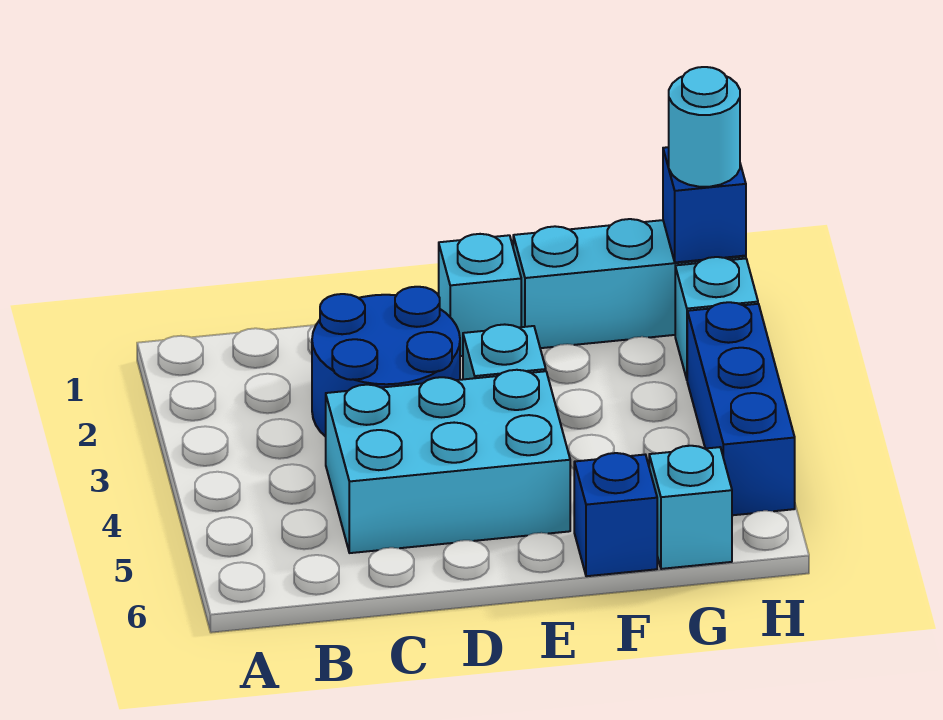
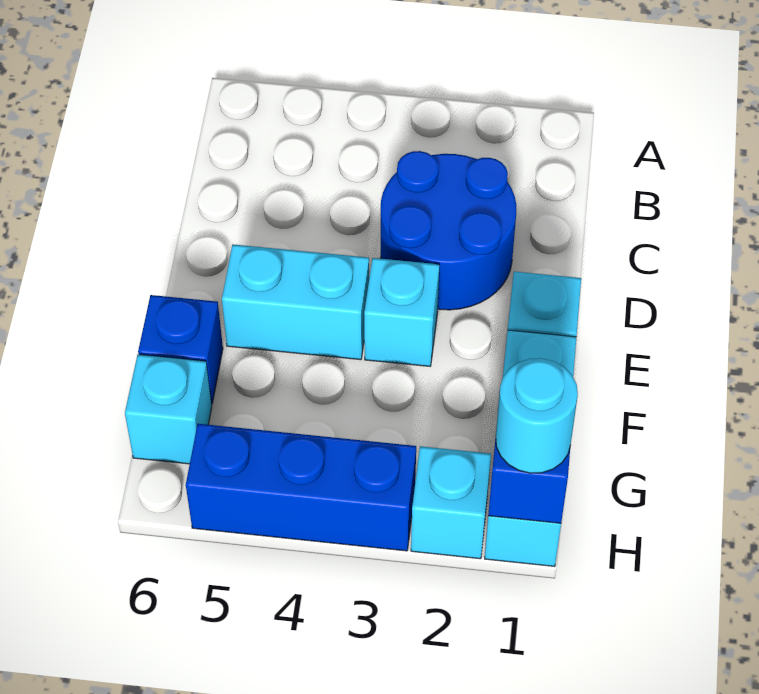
cyan brick C4:E5 level 1 -> cyan brick E4:E5 level 1

